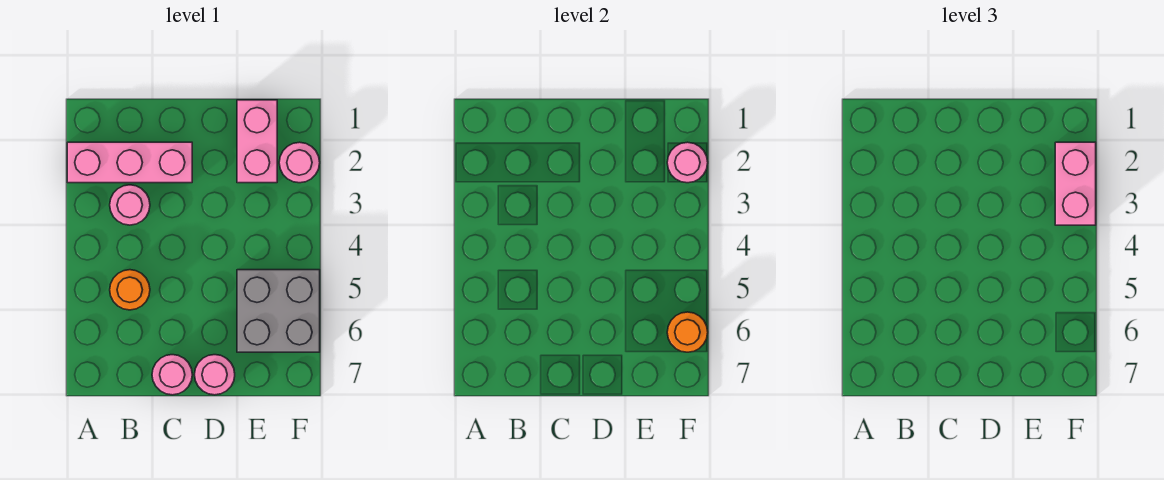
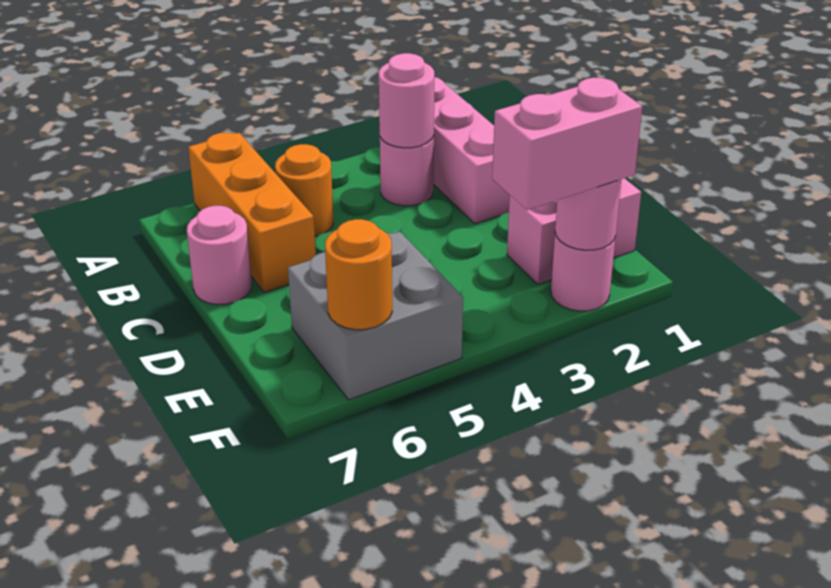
none -> orange brick A6:C6 level 1
pink round brick D7 level 1 -> pink round brick B3 level 2

